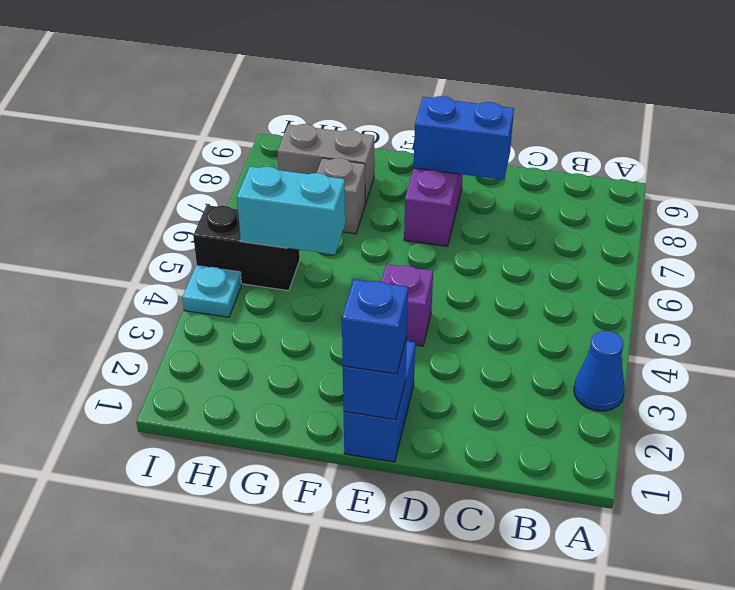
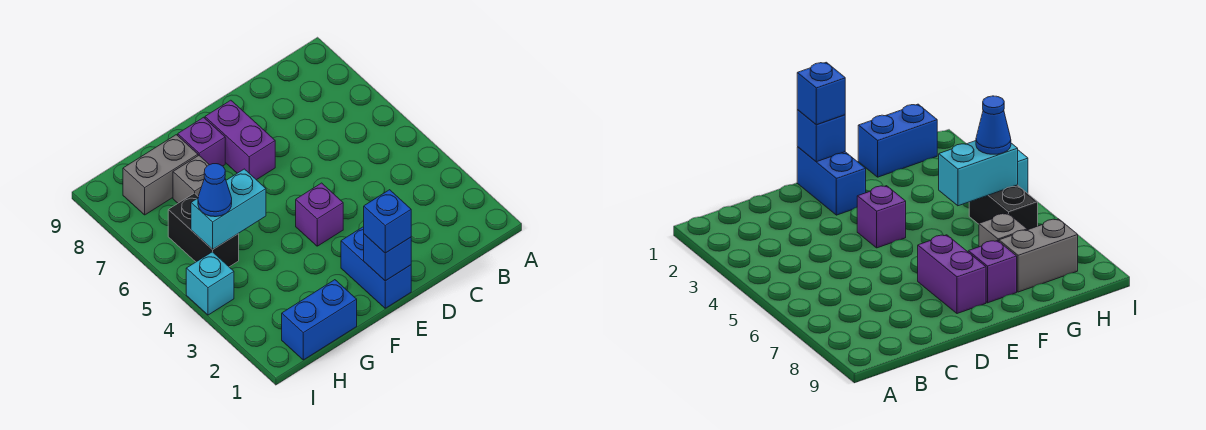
blue cone A3 level 1 -> blue cone H5 level 3
blue brick D8:E8 level 2 -> blue brick G1:H1 level 1
none -> purple brick F8 level 1
black brick H5:I5 level 1 -> black brick H5:H6 level 1
cyan plate I4 level 1 -> cyan brick I4 level 1

